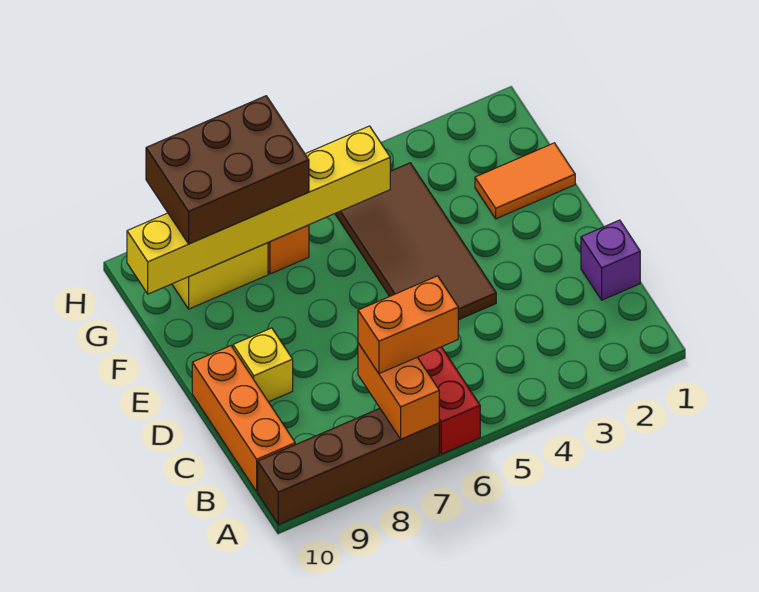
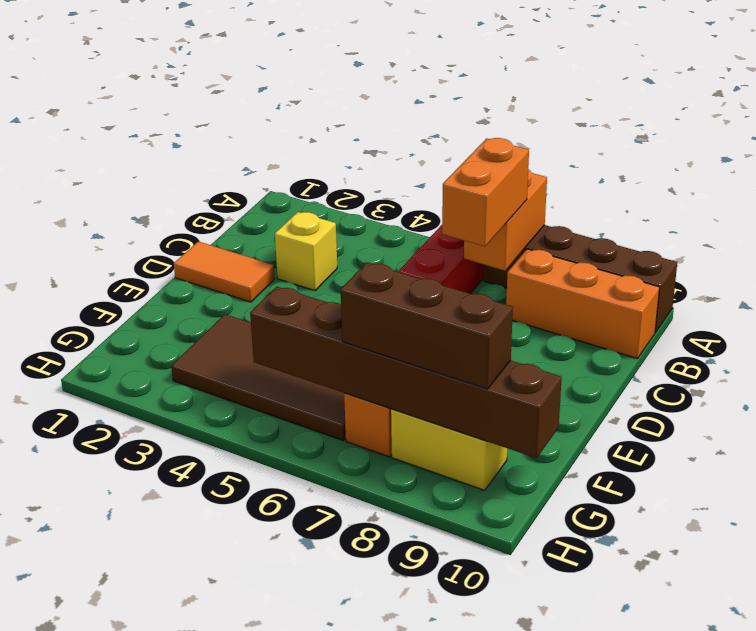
orange brick B6:B7 level 3 -> orange brick B7:C7 level 3
orange brick B10:D10 level 1 -> orange brick B8:B10 level 1
purple brick C1 level 1 -> none
brown tile D4:G5 level 1 -> brown tile F3:G6 level 1
yellow brick D9 level 1 -> yellow brick C3 level 1
orange tile F1:F2 level 1 -> orange tile D1:D2 level 1
yellow brick G5:G10 level 2 -> brown brick G5:G10 level 2
brown brick G7:H9 level 3 -> brown brick G7:G9 level 3

